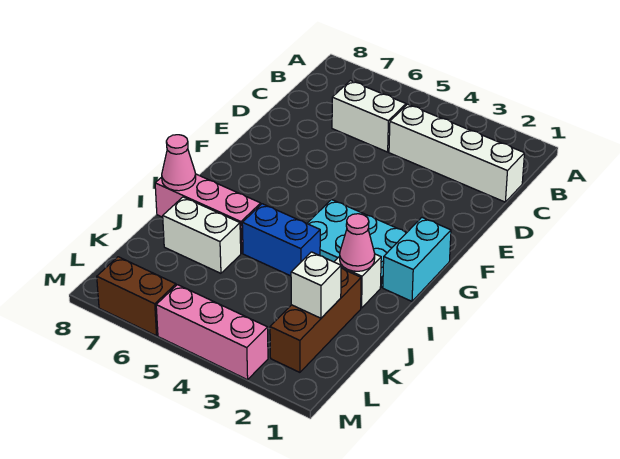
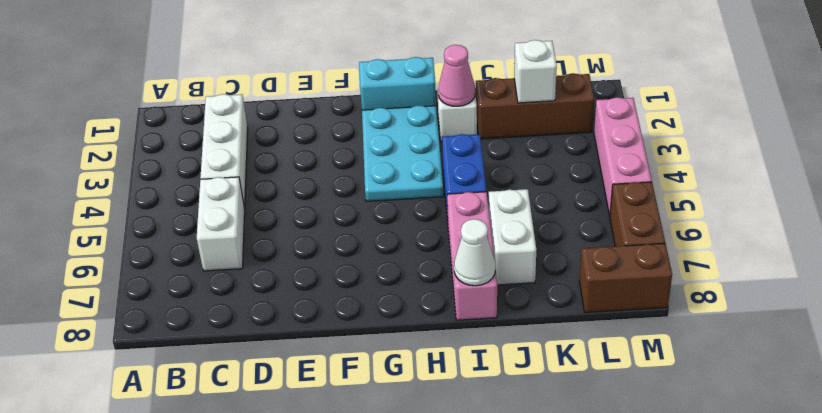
white brick C1:C4 level 1 -> white brick C2:C4 level 1
pink cone I8 level 2 -> white cone I8 level 2
none -> brown brick L8:M8 level 1

